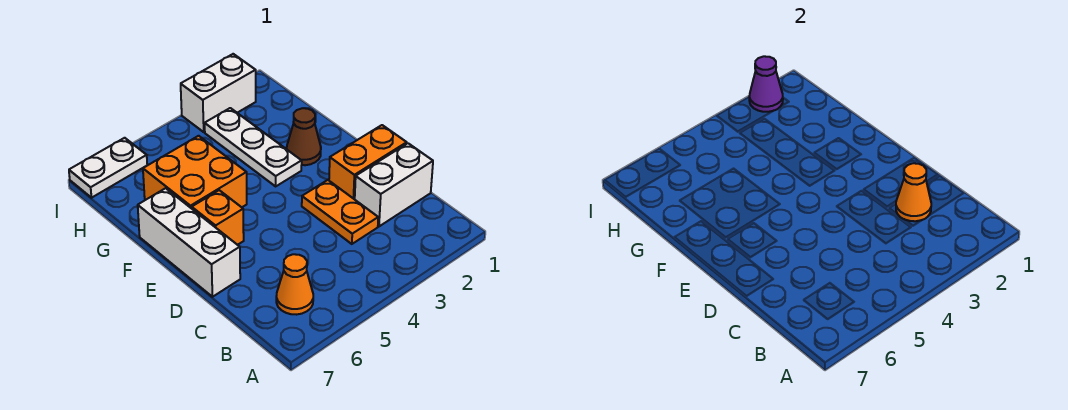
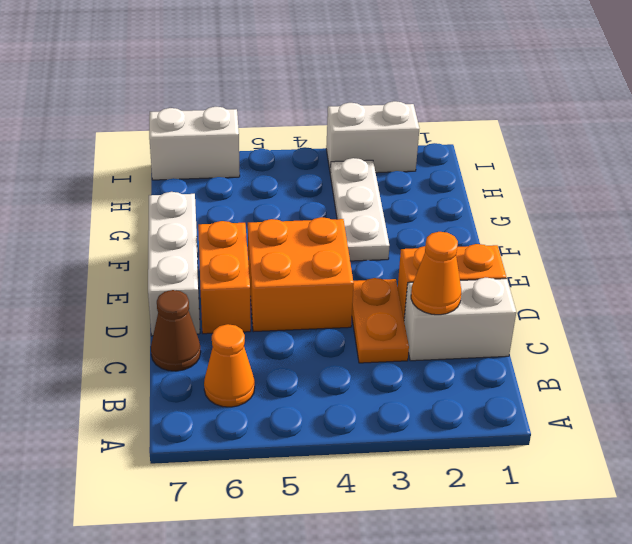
orange brick E6 level 1 -> orange brick D6:E6 level 1
brown cone F2 level 1 -> brown cone C7 level 1
orange brick F5:G6 level 1 -> orange brick D4:E5 level 1
purple cone I2 level 2 -> none
white plate I6:I7 level 1 -> white brick I6:I7 level 1

